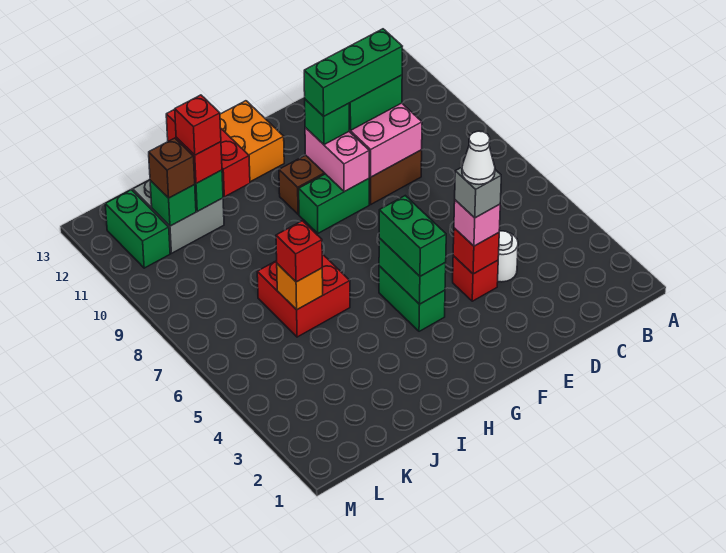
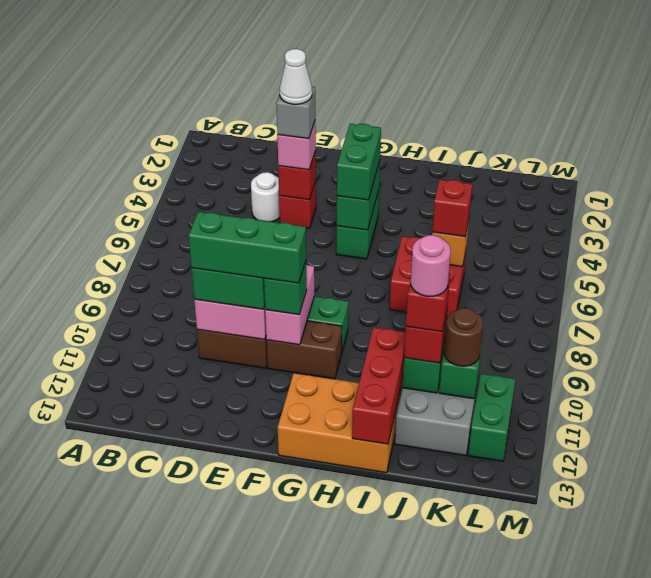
none -> pink round brick J11 level 5
brown brick K11 level 3 -> brown round brick K11 level 3

